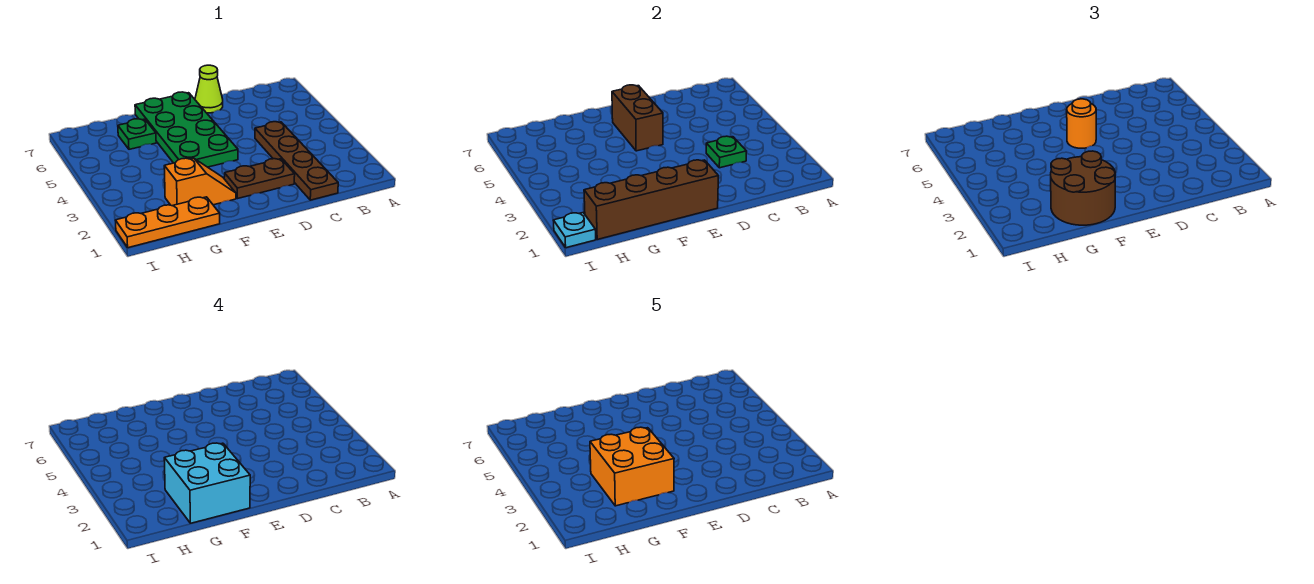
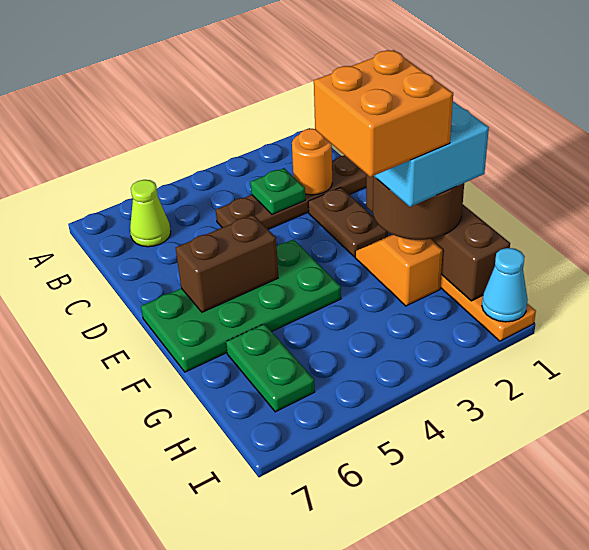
lime cone D7 level 1 -> lime cone B6 level 1
orange round brick E5 level 3 -> orange round brick C2 level 2
green plate G6 level 1 -> green plate G6:H6 level 1
cyan plate I1 level 2 -> cyan cone I1 level 2

